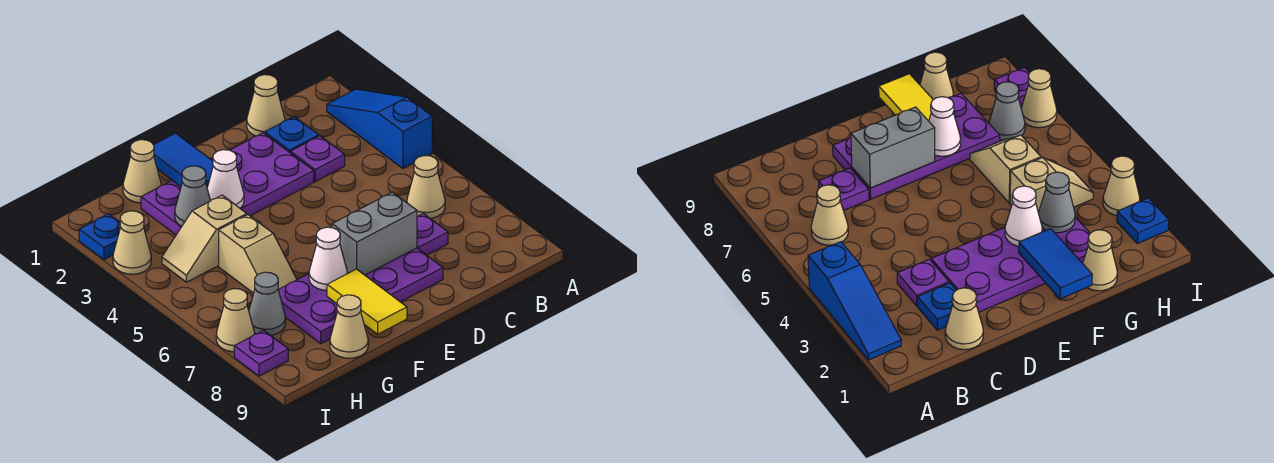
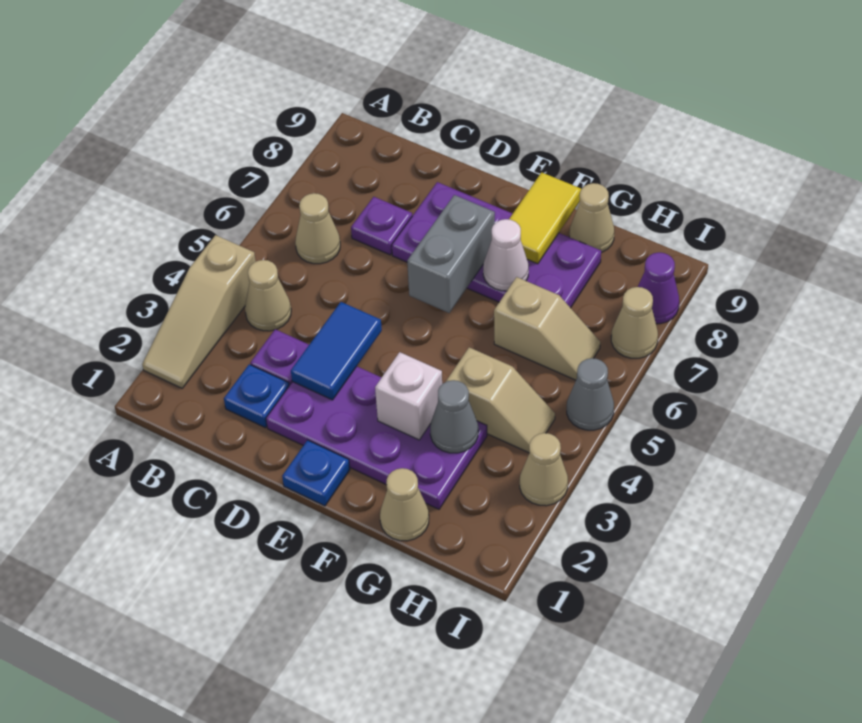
blue slope A2:A4 level 1 top 4 -> tan slope A2:A4 level 1 top 4
tan cone C1 level 1 -> tan cone B4 level 1
grey brick D7:E7 level 2 -> grey brick E6:E7 level 2
blue tile F1:F2 level 2 -> blue tile D3:D4 level 2
white cone F3 level 2 -> white brick F3 level 2
tan slope G5:G6 level 1 top 5 -> tan slope G6:H6 level 1 top G
grey cone H7 level 1 -> grey cone I5 level 1
blue plate I2 level 1 -> blue plate E1 level 1
purple plate I8 level 1 -> purple cone I8 level 1

